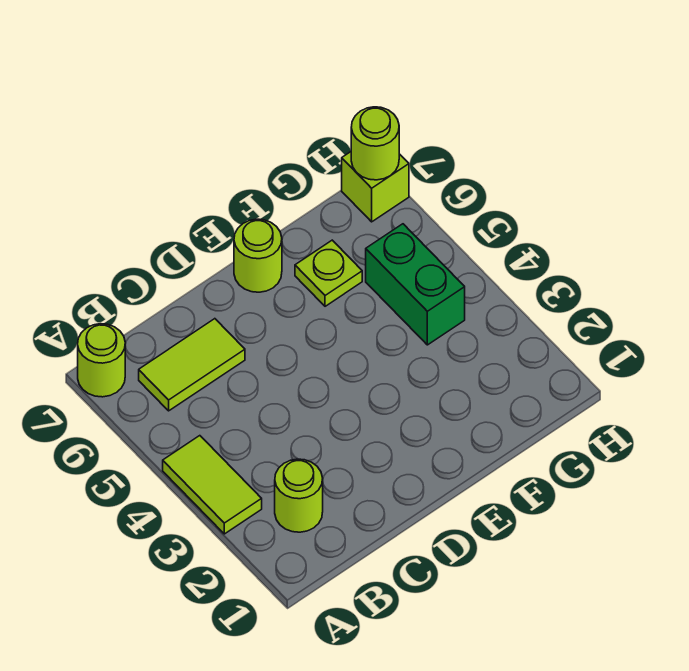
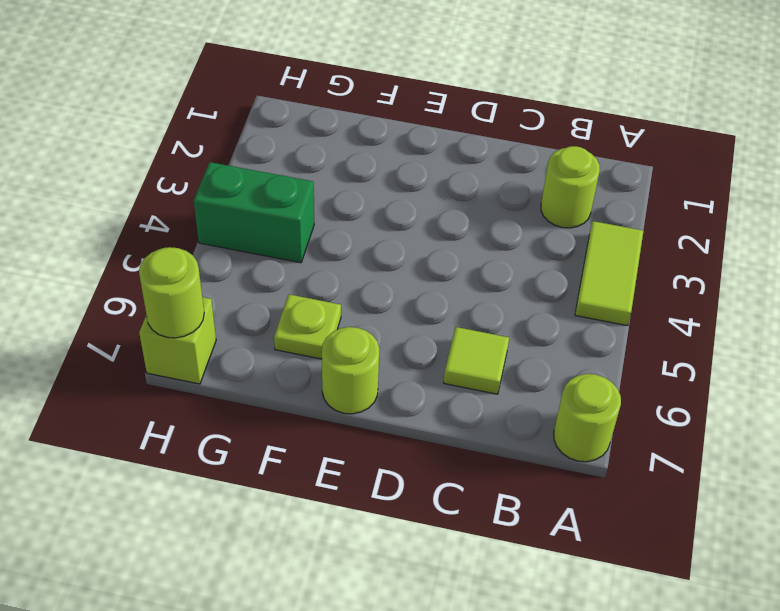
lime tile B6:C6 level 1 -> lime tile C6 level 1
green brick G4:G5 level 1 -> green brick G4:H4 level 1

